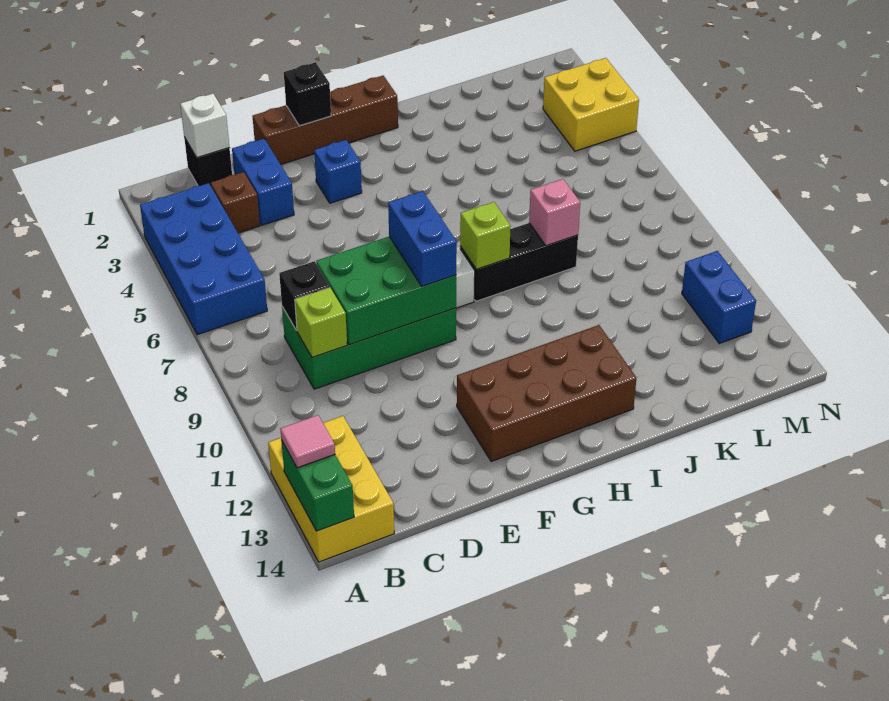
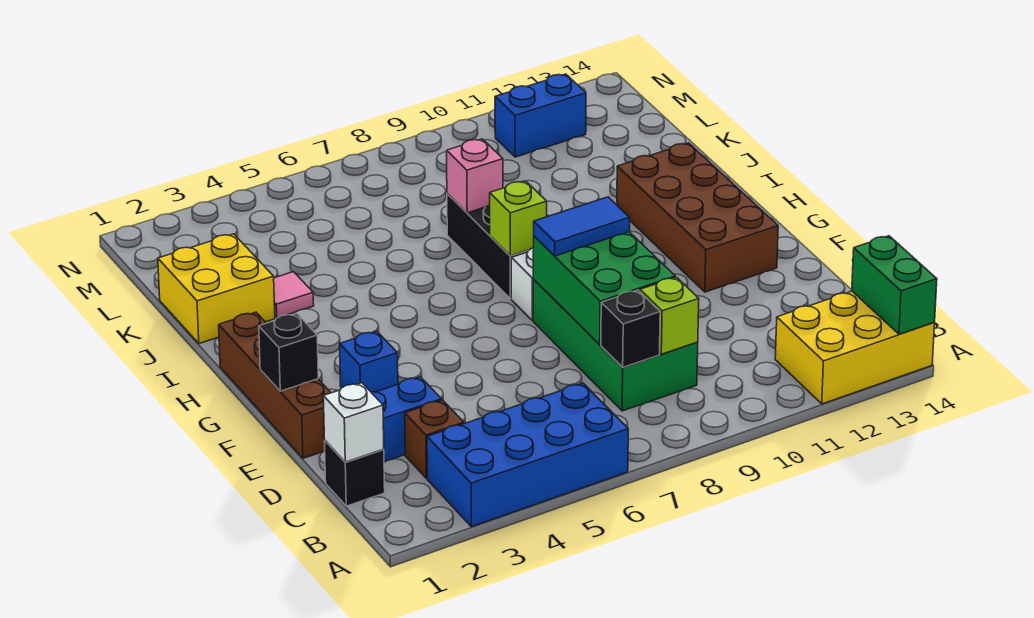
green brick A13:A14 level 2 -> green brick A14:B14 level 2
pink tile A13 level 3 -> pink tile J3 level 1
blue brick F8:F9 level 3 -> blue tile F8:F9 level 3
yellow brick M3:N4 level 1 -> yellow brick J1:K2 level 1

